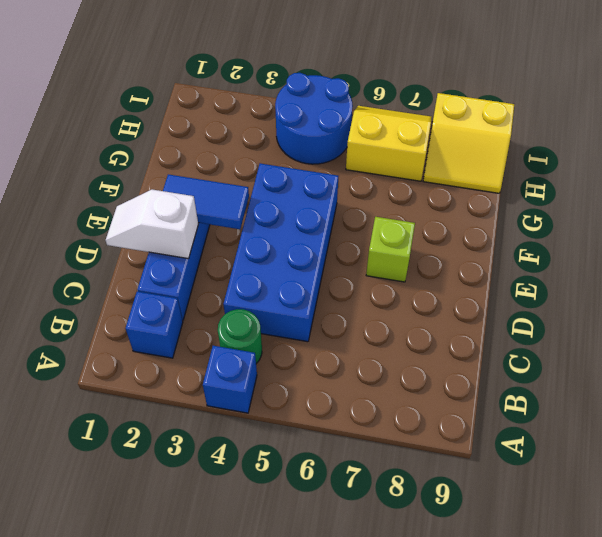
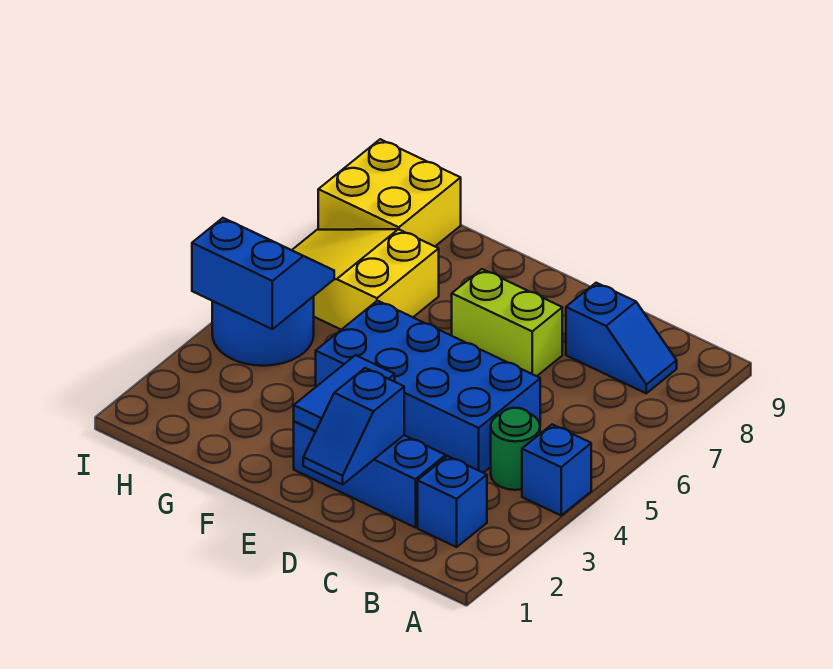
none -> blue slope B8:C8 level 1 top C
white slope D1:D2 level 2 top 2 -> blue slope D1:D2 level 2 top 2
lime brick E7 level 1 -> lime brick D7:E7 level 1
none -> blue slope H4:I5 level 2 top 4
yellow slope H6:I7 level 1 top H -> yellow slope G6:I7 level 1 top G
yellow slope H8:I9 level 1 top I -> yellow brick H8:I9 level 1

